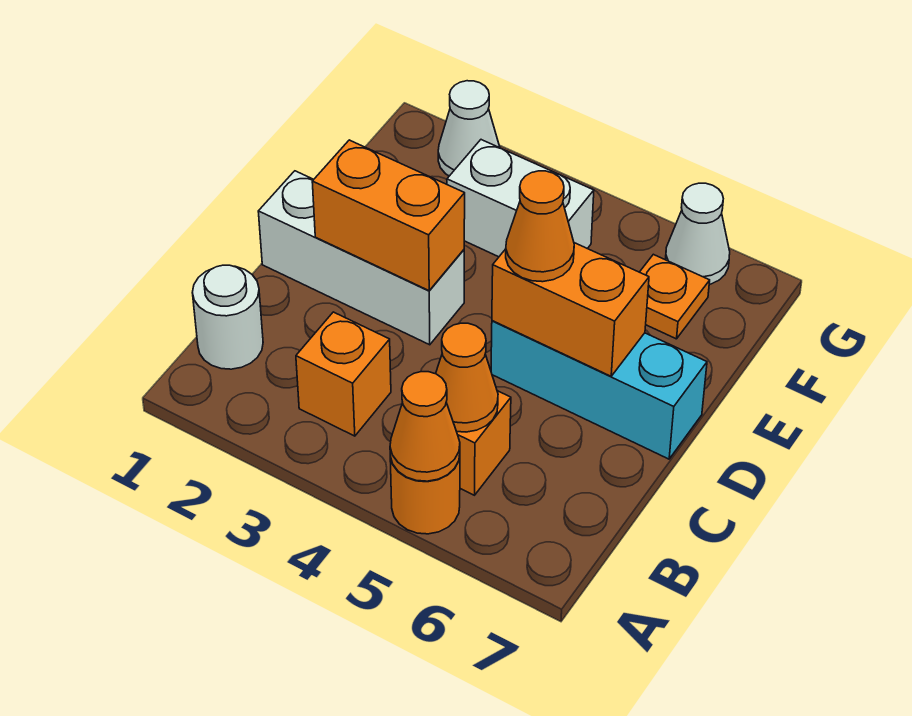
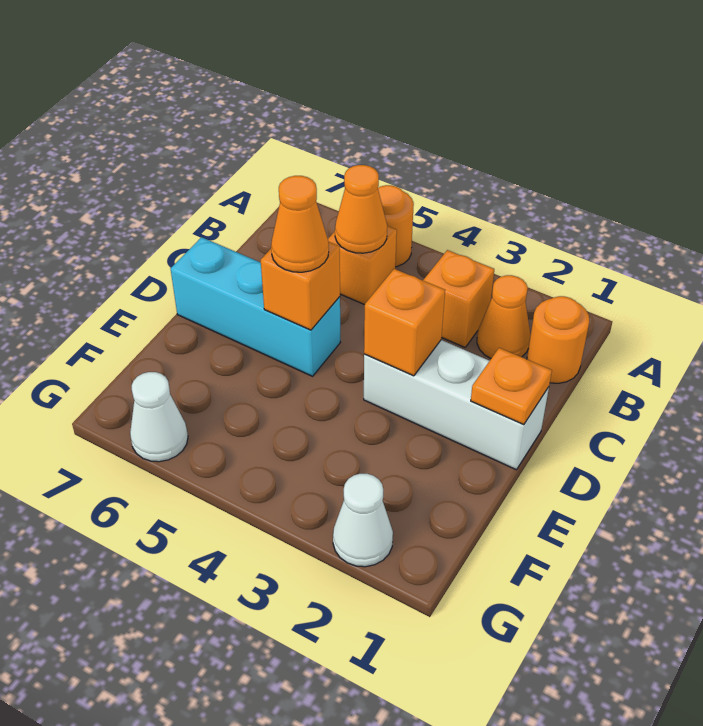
orange cone A5 level 2 -> orange cone B2 level 1
white round brick B1 level 1 -> orange round brick B1 level 1
orange brick D2:D3 level 2 -> orange brick D3 level 2
orange brick D5:D6 level 2 -> orange brick D5 level 2
white brick F3:F4 level 1 -> none
orange plate F6 level 1 -> orange plate D1 level 2

